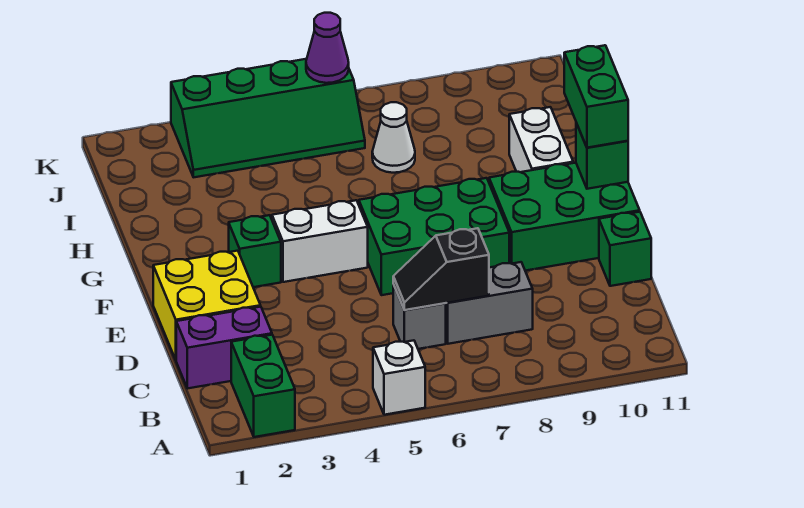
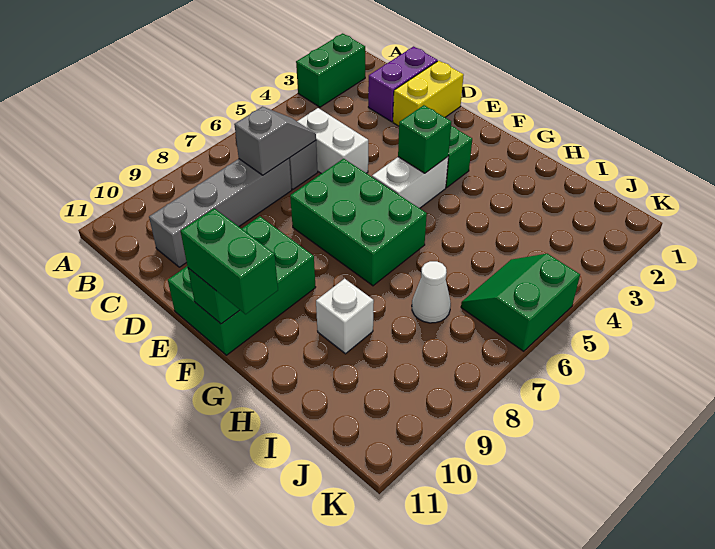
green brick A2:B2 level 1 -> green brick A2:A3 level 1
white brick A5 level 1 -> white brick H9 level 1
black slope C6:C7 level 2 top 7 -> grey slope C6:C7 level 2 top 7
grey brick C7:C8 level 1 -> grey brick C7:C10 level 1
yellow brick D1:E2 level 1 -> yellow brick D1:D2 level 1
green brick D11 level 1 -> green brick F4 level 2
green brick E6:F8 level 1 -> green brick E6:G7 level 1
white brick G10:H10 level 1 -> white brick C5:D5 level 1
green slope J3:K6 level 1 top K -> green slope J5:K6 level 1 top K
purple cone K6 level 2 -> none

